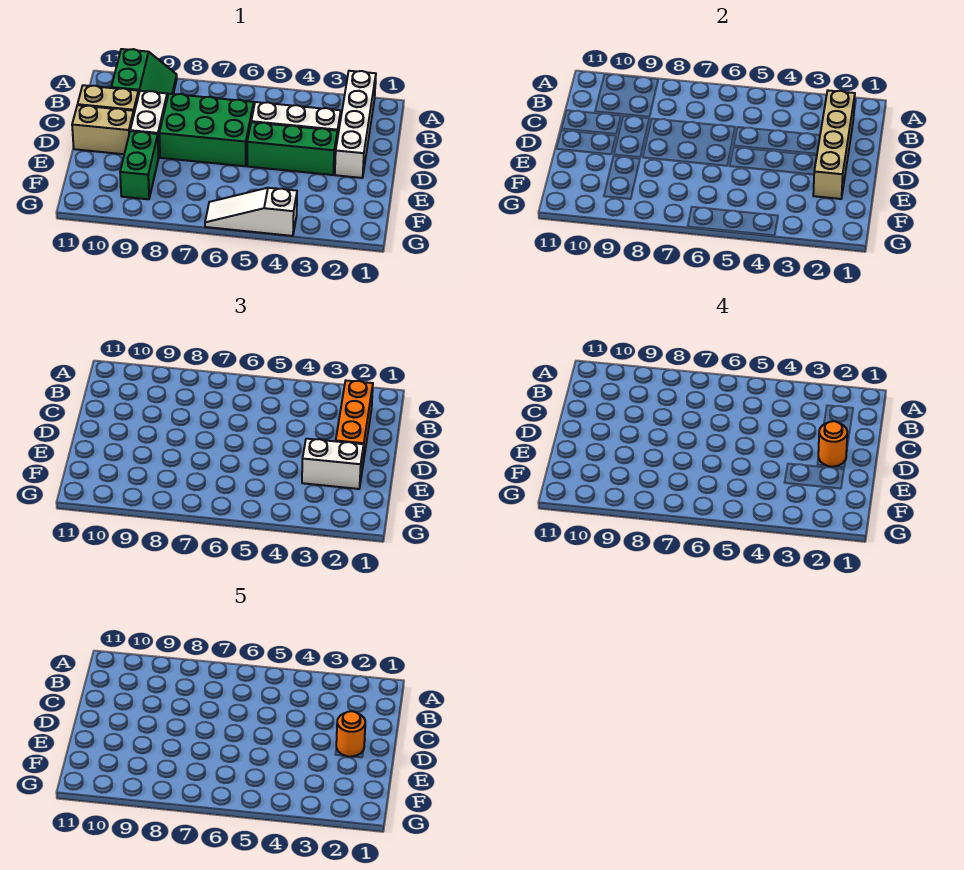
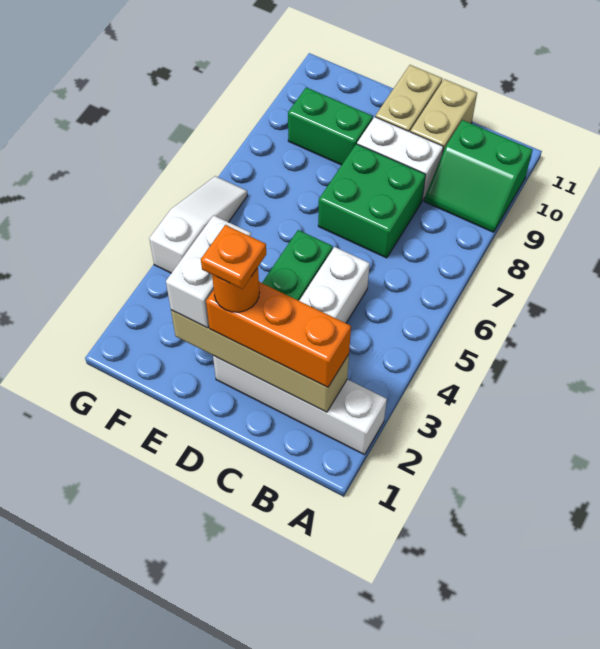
green brick C6:D8 level 1 -> green brick C7:D8 level 1
orange round brick D2 level 5 -> orange plate D2 level 5

